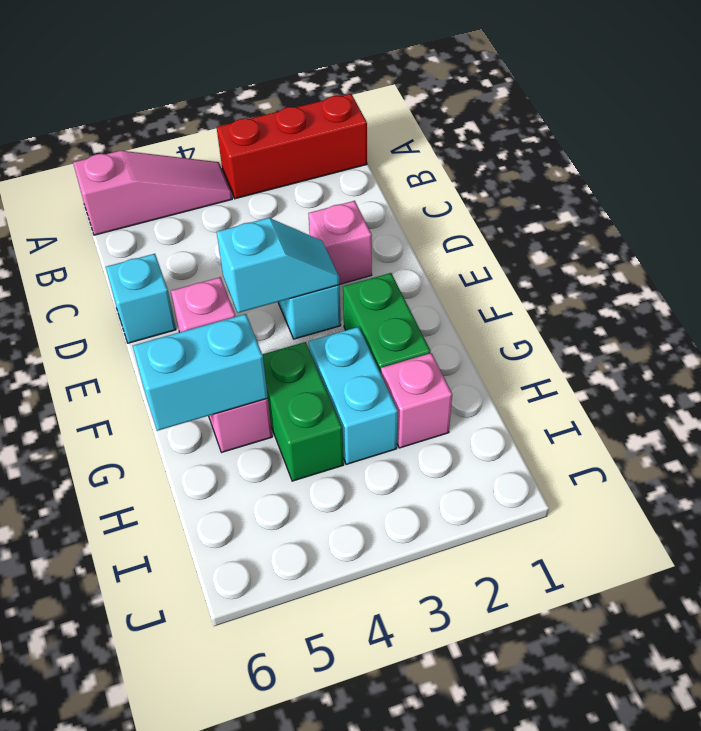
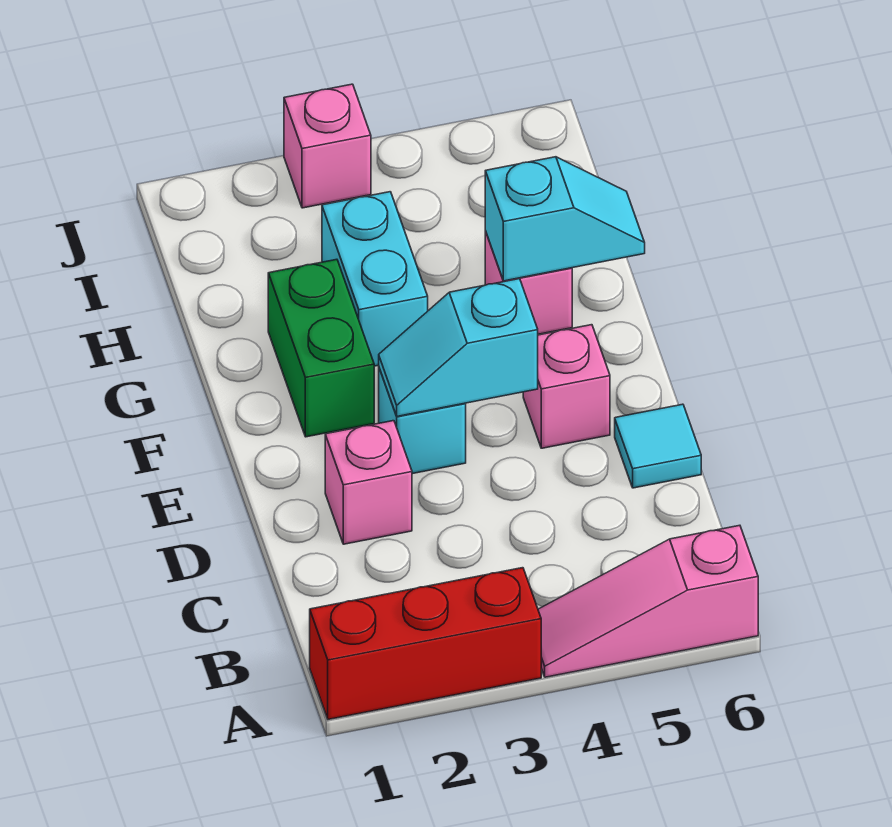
cyan brick D6 level 1 -> cyan tile D6 level 1
green brick G4:H4 level 1 -> none
cyan brick G5:G6 level 2 -> cyan slope G5:G6 level 2 top 5
pink brick H2 level 1 -> pink brick J3 level 1

